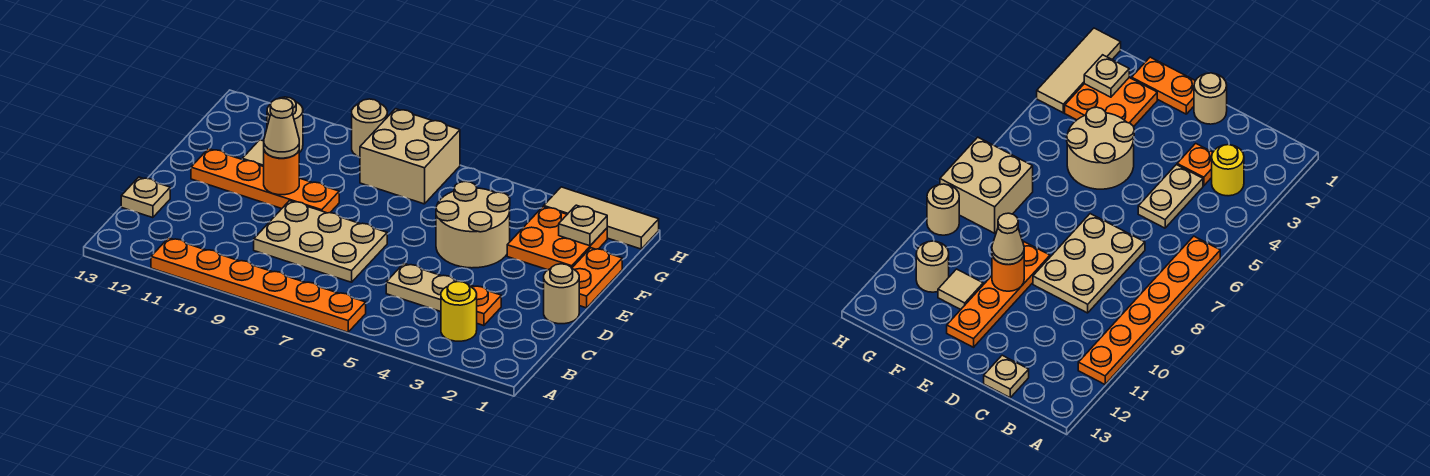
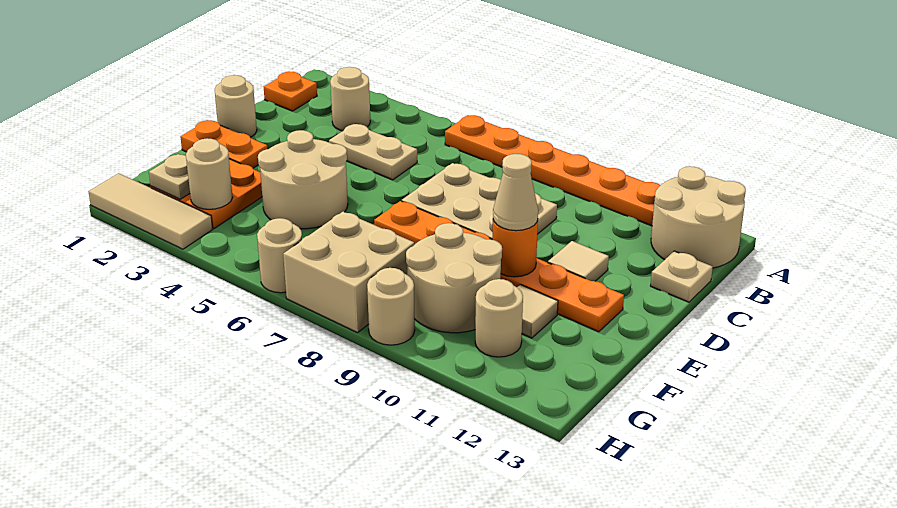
none -> tan round brick A12:B13 level 1
yellow round brick B3 level 1 -> tan round brick B3 level 1
orange plate C3 level 1 -> orange plate B1 level 1
none -> tan tile D11 level 1
orange plate E1:F1 level 1 -> orange plate E1:E2 level 1
orange plate E9:E12 level 1 -> orange plate E7:E12 level 1
none -> tan round brick F9:G10 level 1
none -> tan round brick G3 level 2
none -> tan round brick H6 level 1

